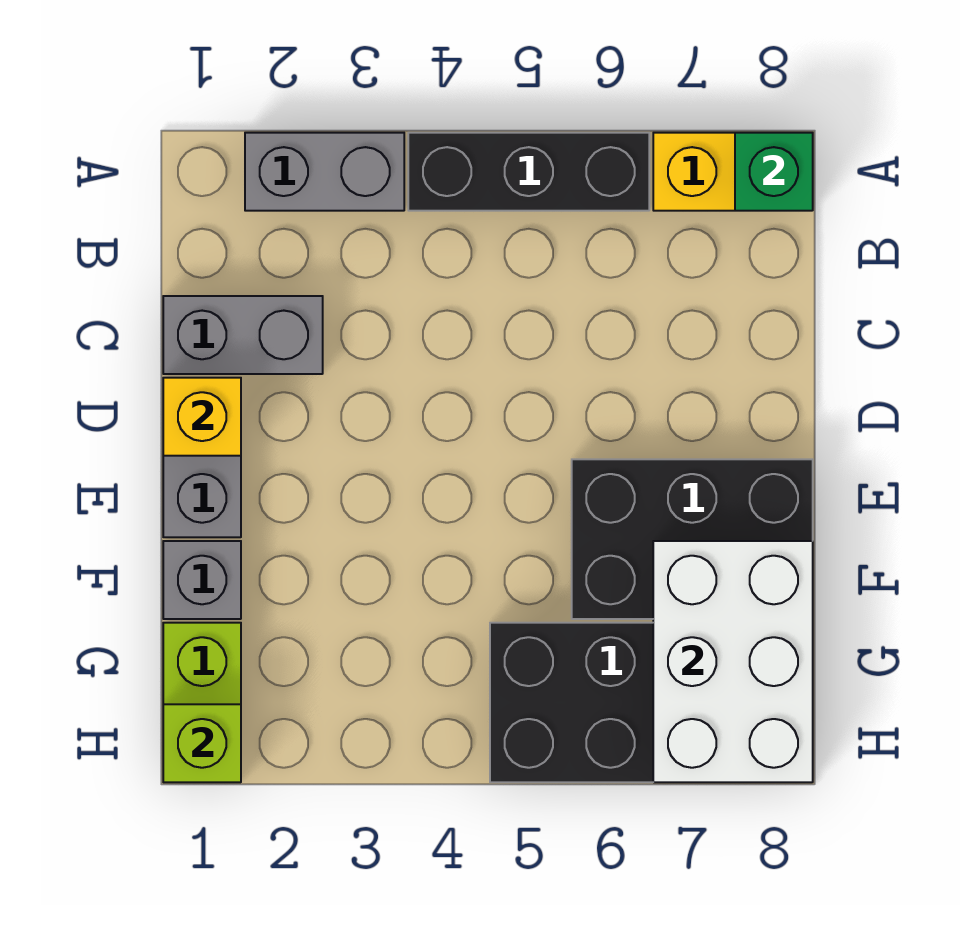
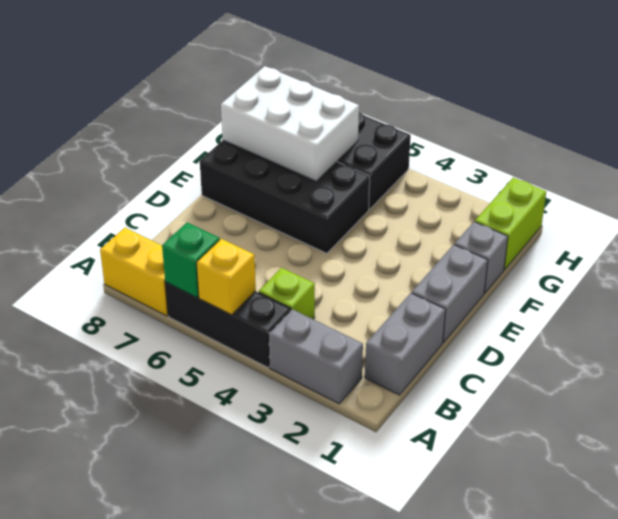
green brick A8 level 2 -> green brick A6 level 2
grey brick C1:C2 level 1 -> grey brick B1:C1 level 1
yellow brick D1 level 2 -> yellow brick A5 level 2
black brick E6:F8 level 1 -> black brick E5:F8 level 1
white brick F7:H8 level 2 -> white brick F6:G8 level 2
lime brick H1 level 2 -> lime brick B4 level 1

